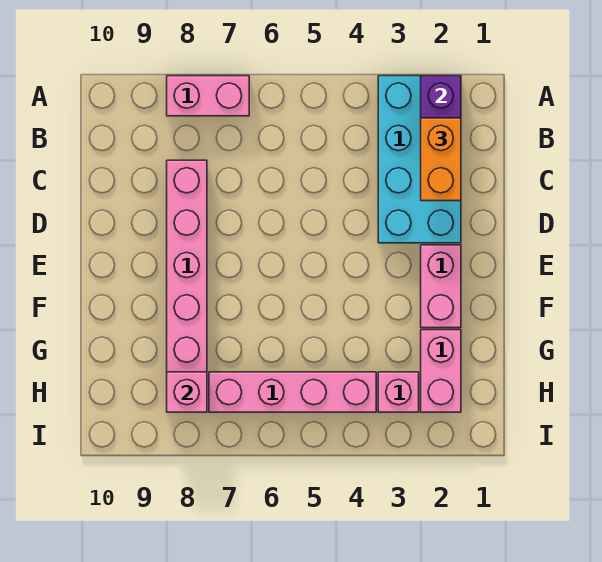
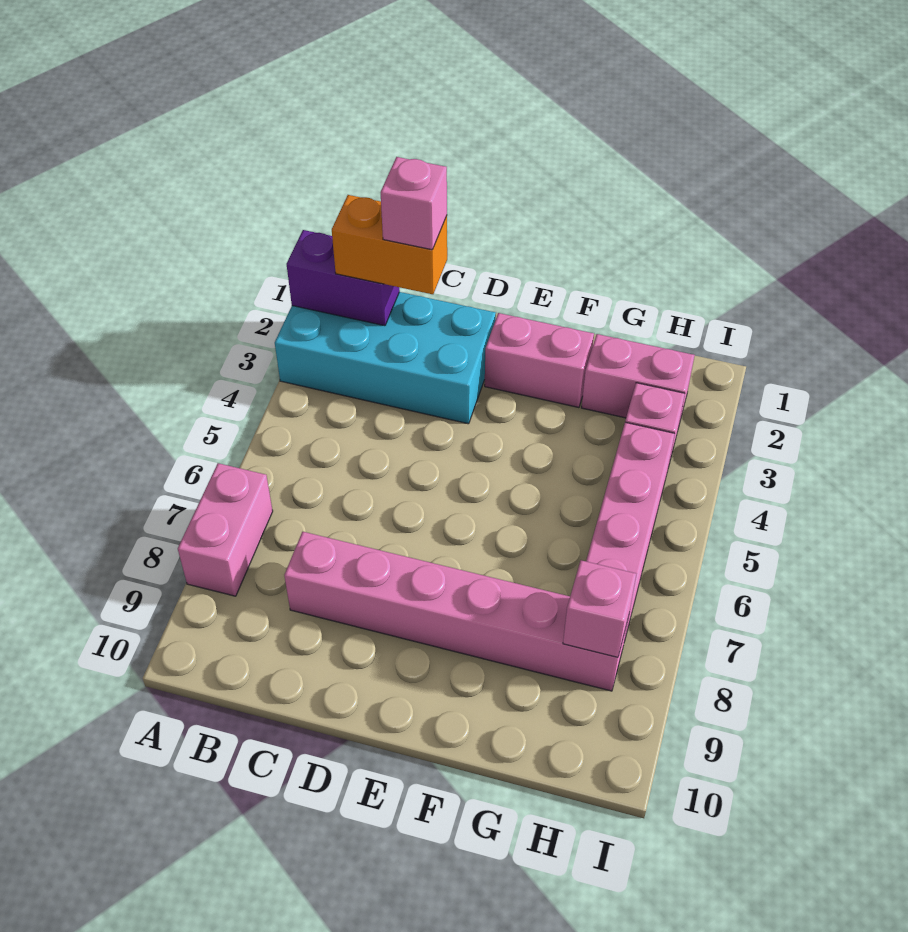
none -> pink brick C2 level 4

